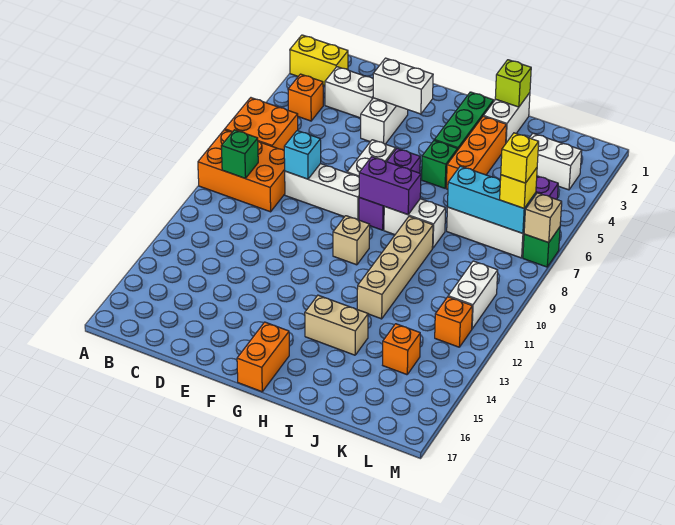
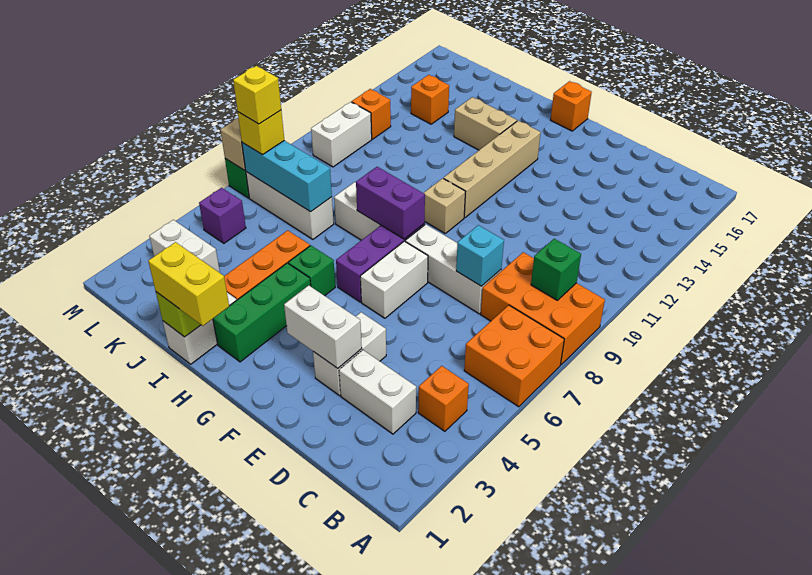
yellow brick A2:B2 level 1 -> yellow brick H1:I1 level 3
orange brick G16:G17 level 1 -> orange brick G17 level 1
tan brick I9:I12 level 1 -> tan brick G11:G14 level 1

